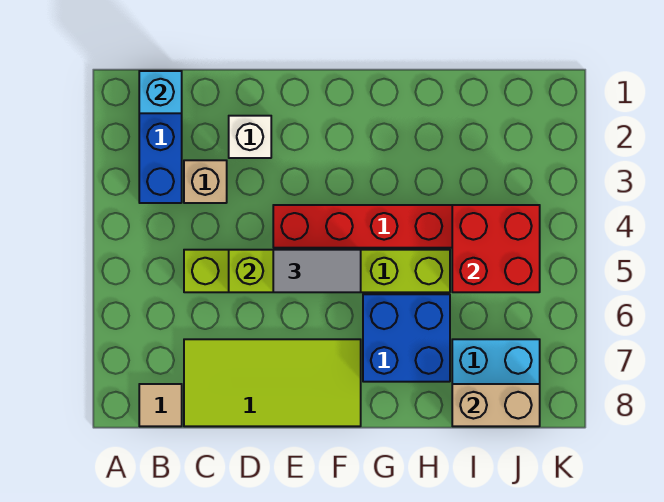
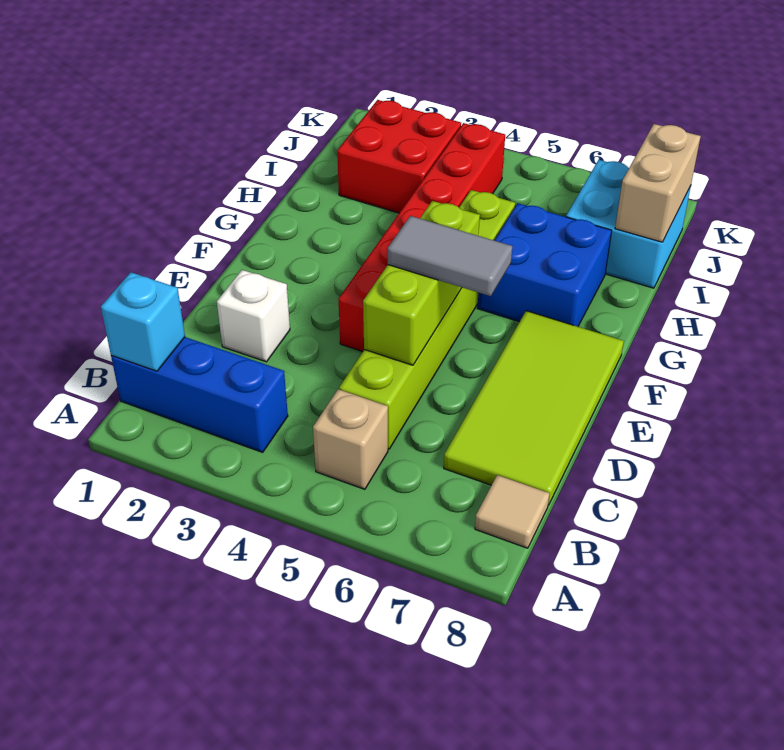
tan brick C3 level 1 -> tan brick B5 level 1
grey tile E5:F5 level 3 -> grey tile E5:E6 level 3
red brick I4:J5 level 2 -> red brick I2:J3 level 1

